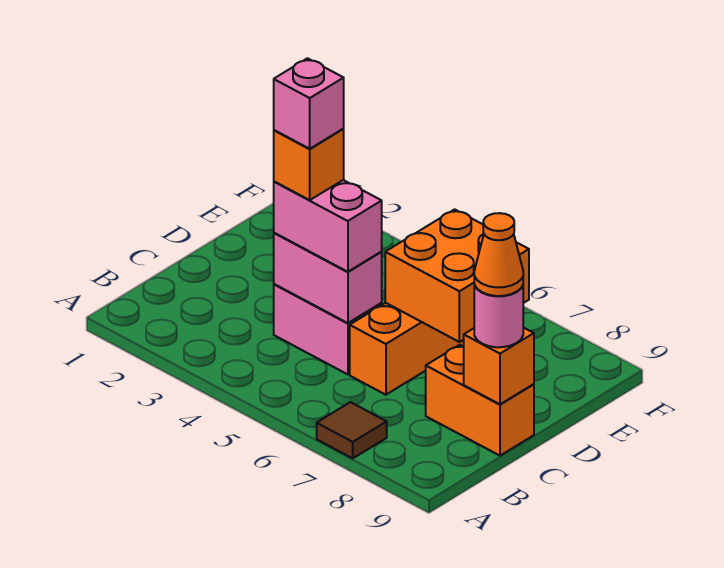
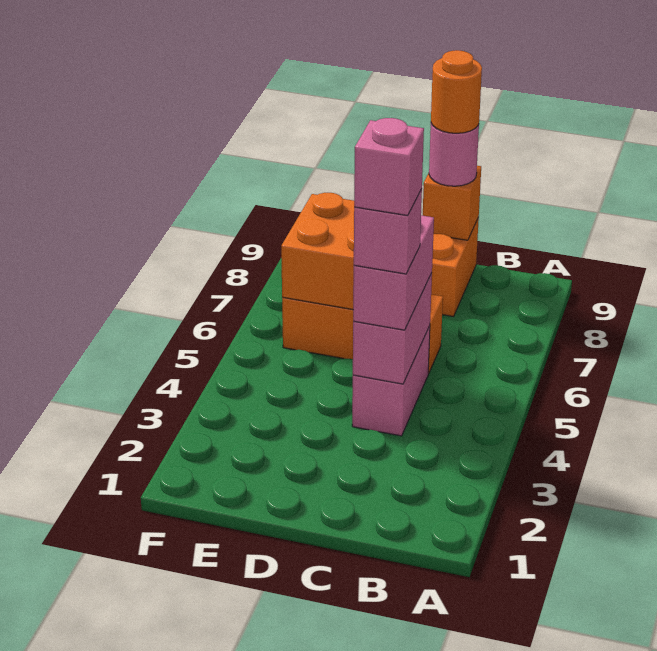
brown tile A7 level 1 -> none
orange brick C4 level 4 -> pink brick C4 level 4
orange cone C9 level 4 -> orange round brick C9 level 4

